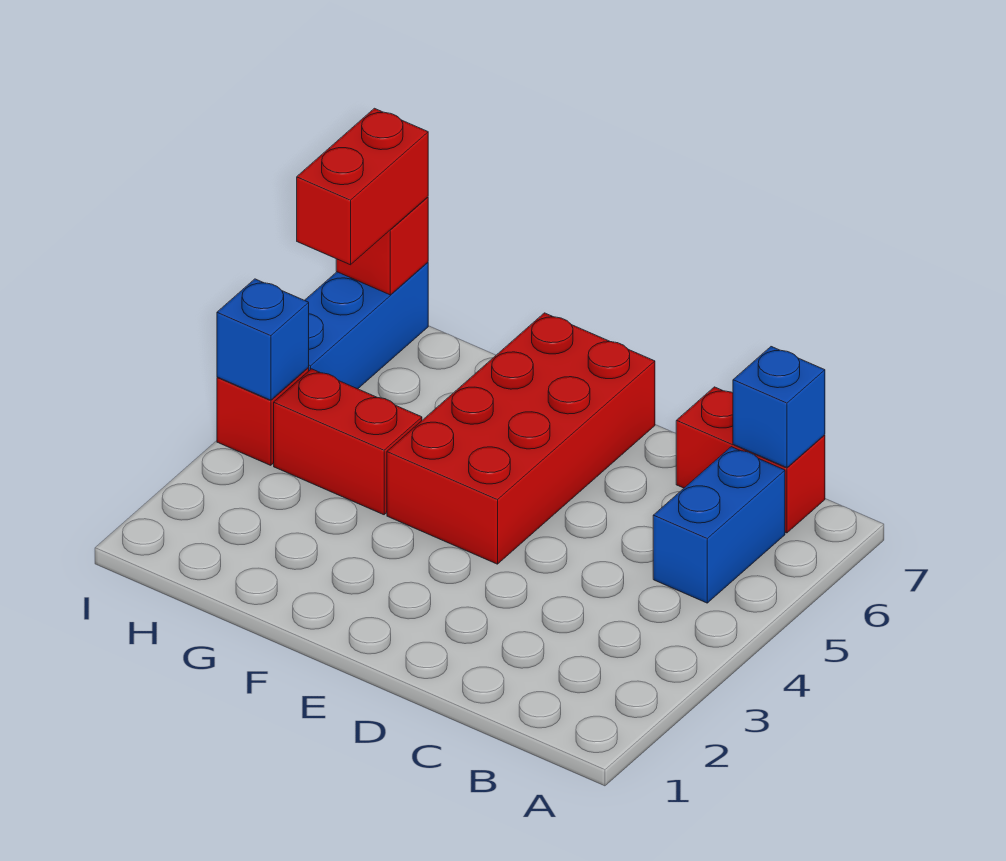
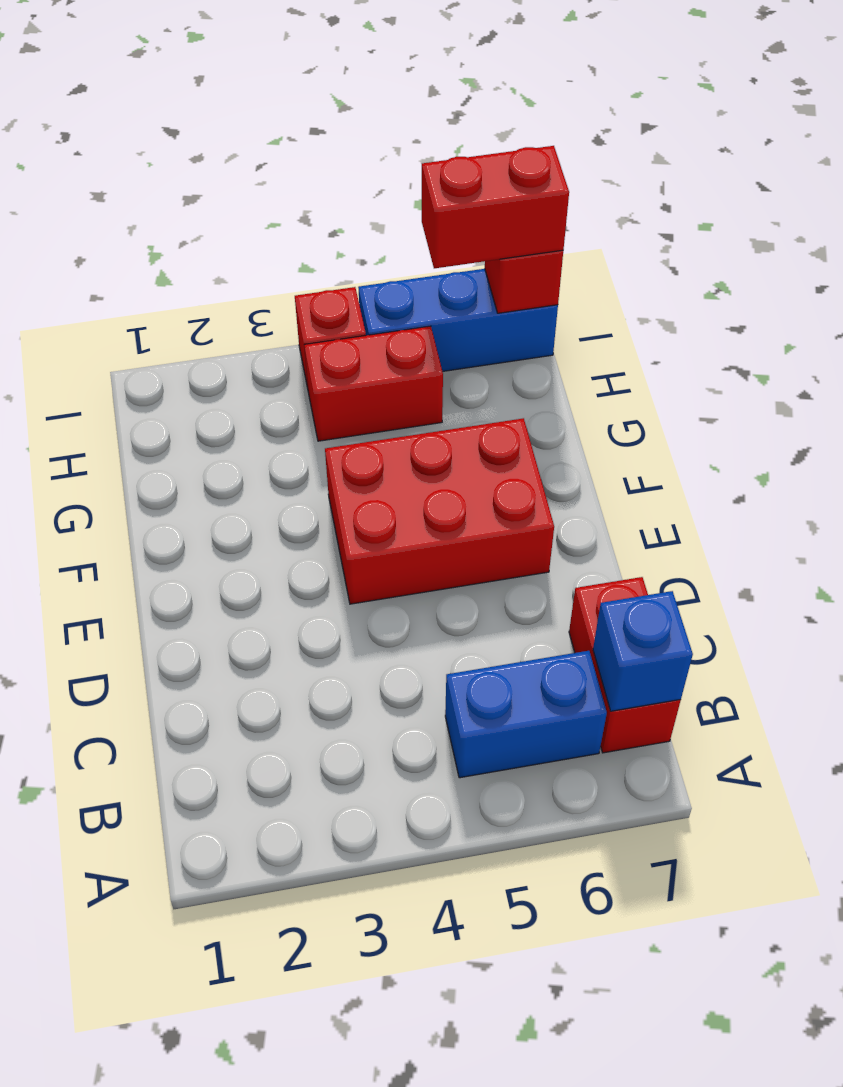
red brick E4:F7 level 1 -> red brick E4:F6 level 1
red brick G4:H4 level 1 -> red brick H4:H5 level 1
blue brick I4 level 2 -> none

